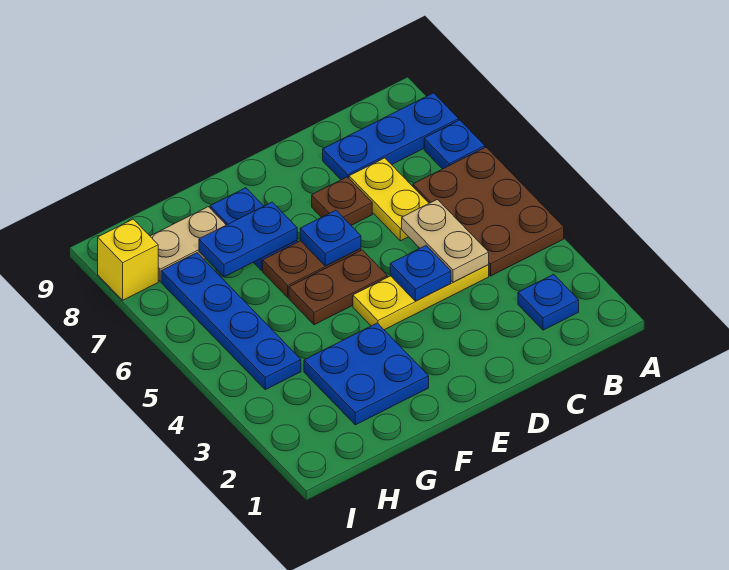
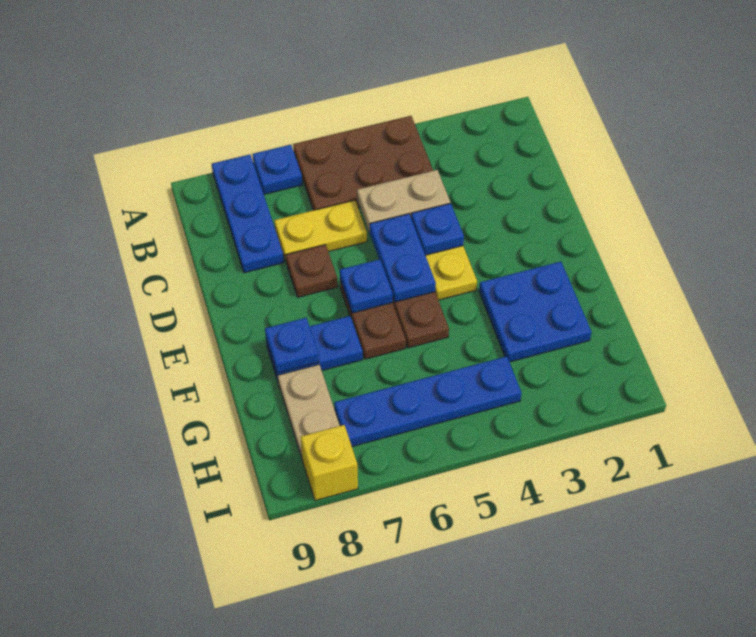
blue plate B2 level 1 -> blue plate F8 level 2
blue plate F7:G7 level 2 -> blue plate D5:E5 level 2

